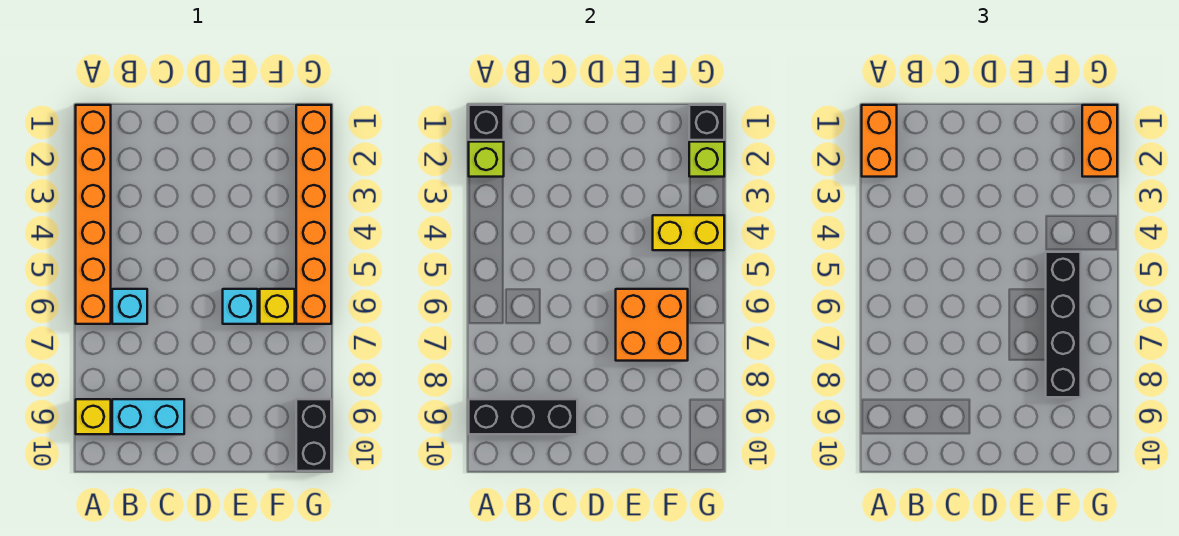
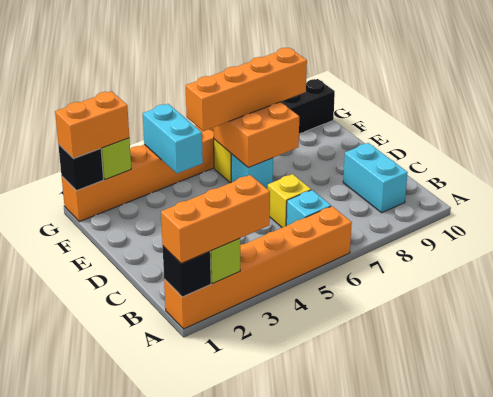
orange brick A1:A2 level 3 -> orange brick A1:A3 level 3
yellow brick A9 level 1 -> yellow brick C6 level 1
black brick A9:C9 level 2 -> none
yellow brick F4:G4 level 2 -> cyan brick F4:G4 level 2
black brick F5:F8 level 3 -> orange brick F5:F8 level 3

